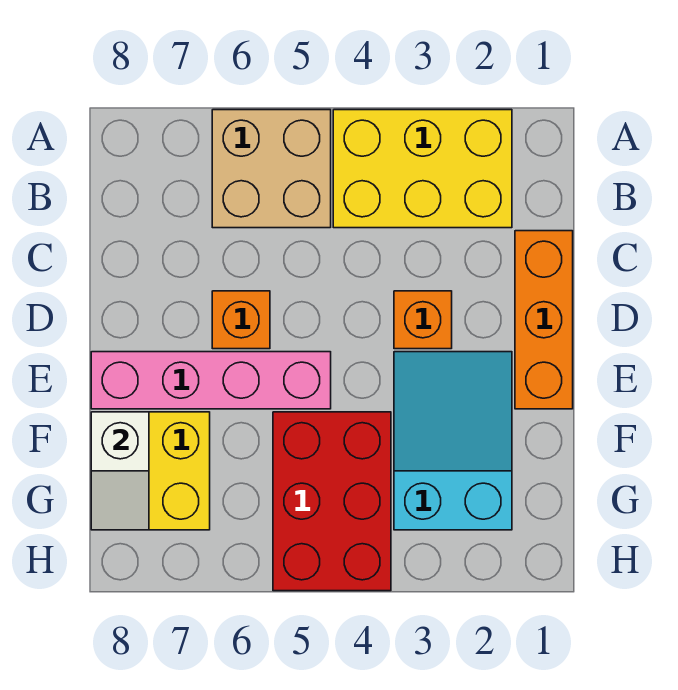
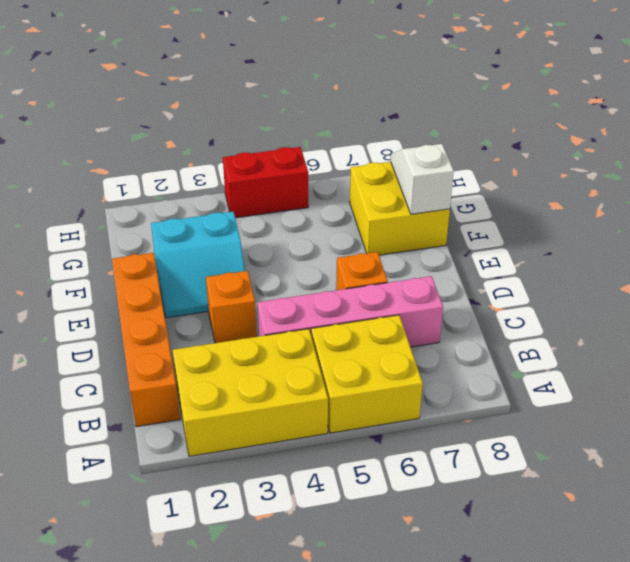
tan brick A5:B6 level 1 -> yellow brick A5:B6 level 1
orange brick C1:E1 level 1 -> orange brick B1:E1 level 1
cyan slope E2:G3 level 1 top G -> cyan slope E2:F3 level 1 top F
pink brick E5:E8 level 1 -> pink brick C4:C7 level 1
red brick F4:H5 level 1 -> red brick H4:H5 level 1

